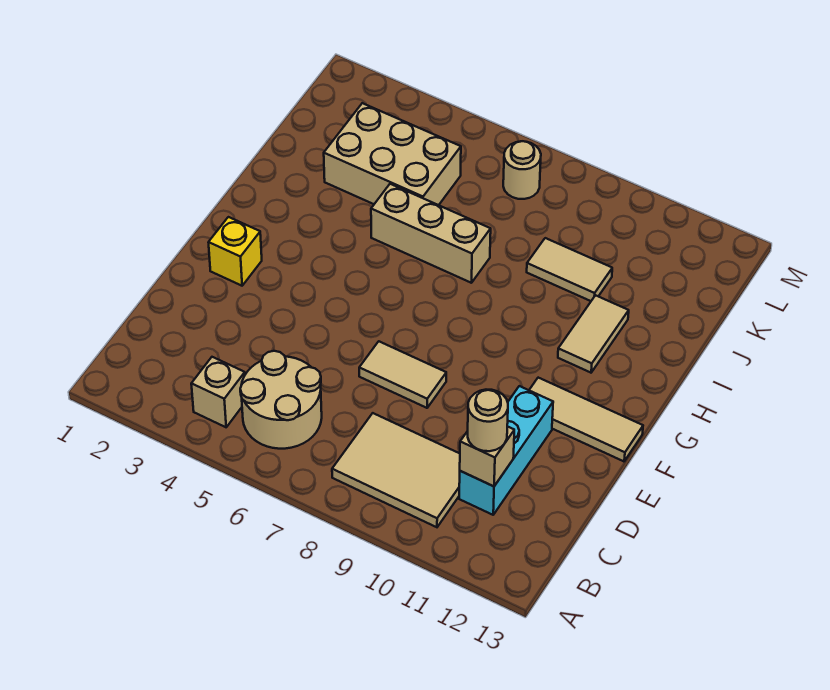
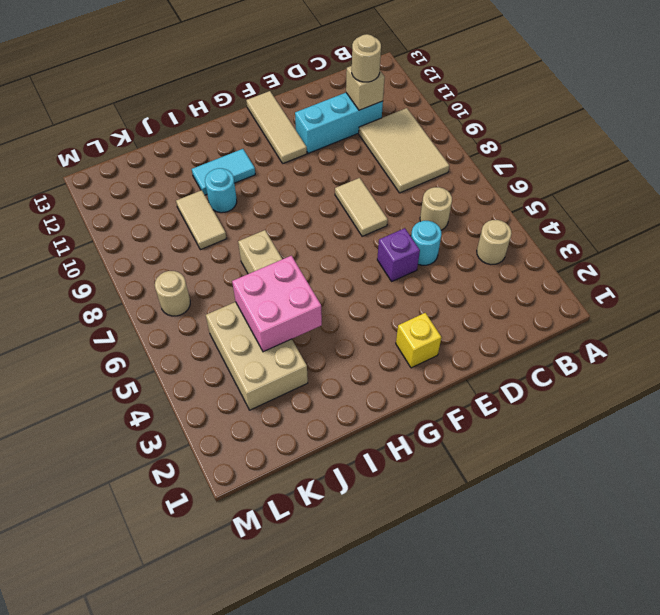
tan brick B4 level 1 -> tan round brick B4 level 1
tan round brick B5:C6 level 1 -> tan round brick C6 level 1
none -> cyan round brick D5 level 1
none -> purple brick E5 level 1
tan tile H11:I11 level 1 -> cyan tile H11:I11 level 1
none -> pink brick I4:J5 level 2
none -> cyan round brick I10 level 1

